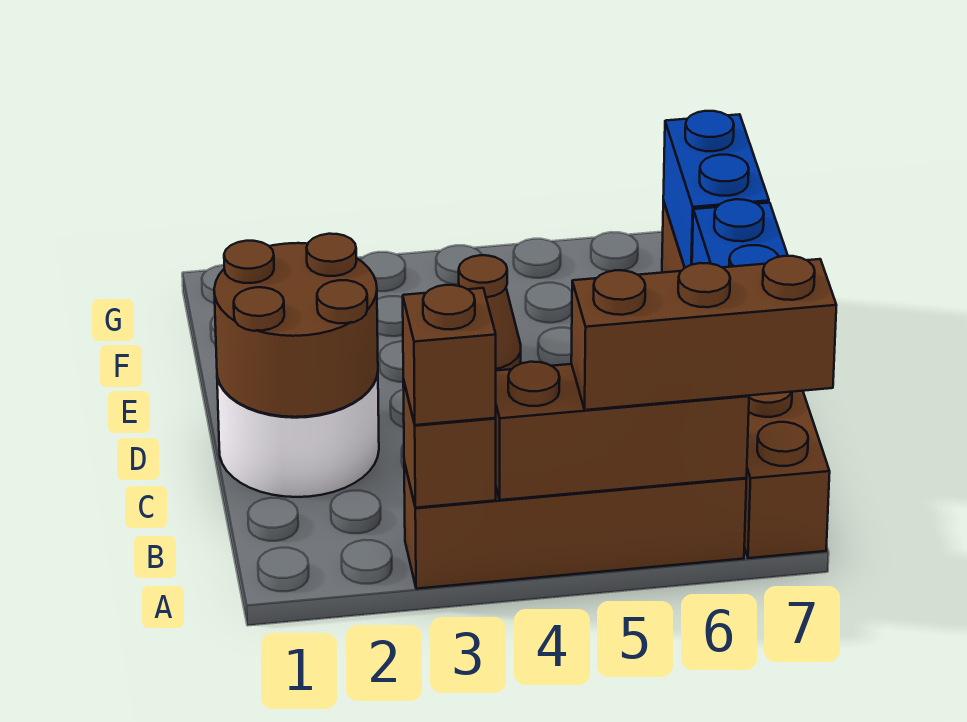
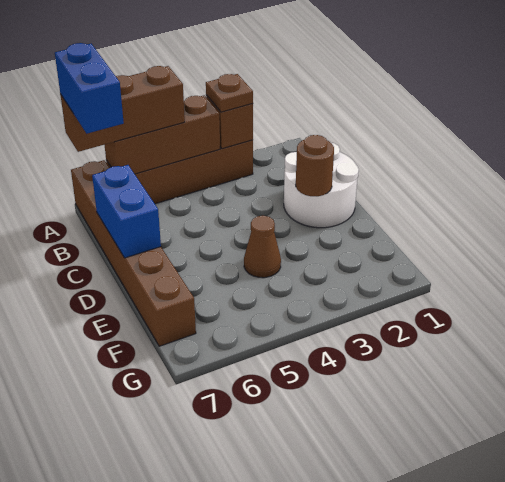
brown brick A3 level 3 -> brown plate A3 level 3
brown round brick C1:D2 level 2 -> brown round brick D2 level 2
blue brick E7:F7 level 2 -> blue brick A7:B7 level 4

